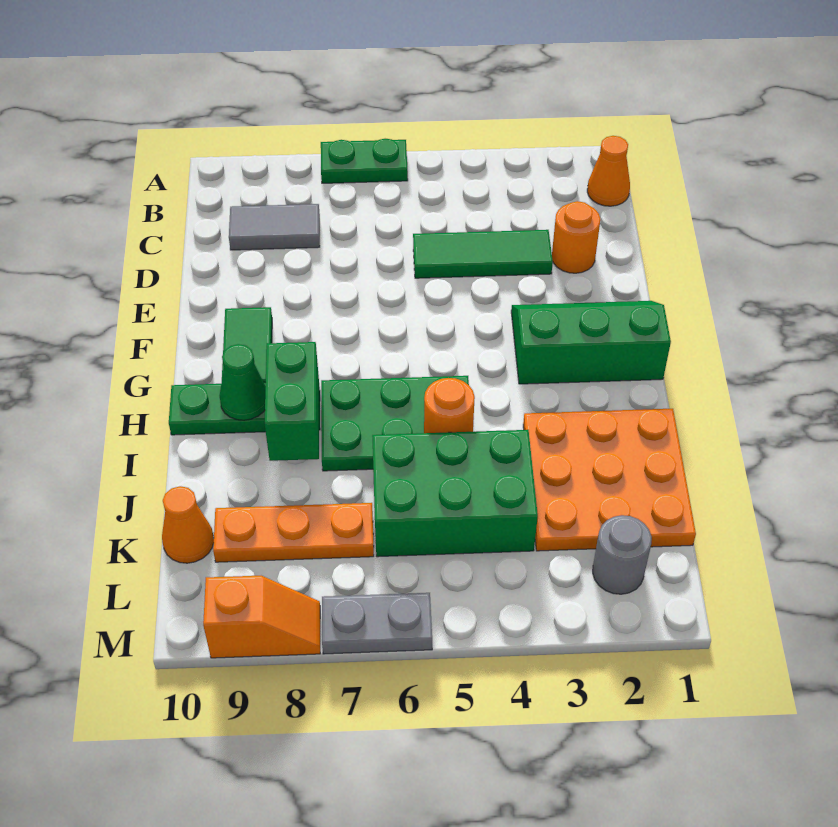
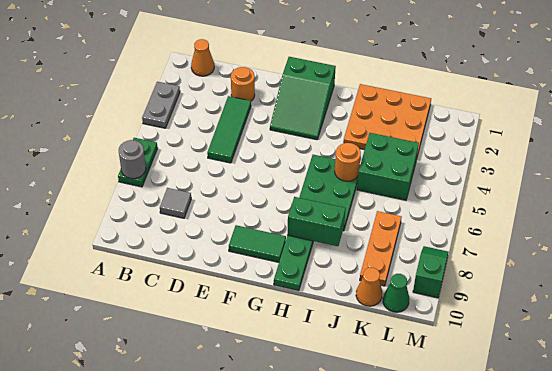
grey tile C8:C9 level 1 -> grey tile C8 level 1
green slope F1:G3 level 1 top G -> green slope F1:G3 level 1 top 1
green cone H9 level 2 -> green cone L10 level 1
green brick J4:K6 level 1 -> green brick J4:K5 level 1
grey round brick L2 level 1 -> grey round brick A7 level 2
grey plate M6:M7 level 1 -> grey plate A3:A4 level 1
orange slope M8:M9 level 1 top 9 -> green slope M8:M9 level 1 top 9

